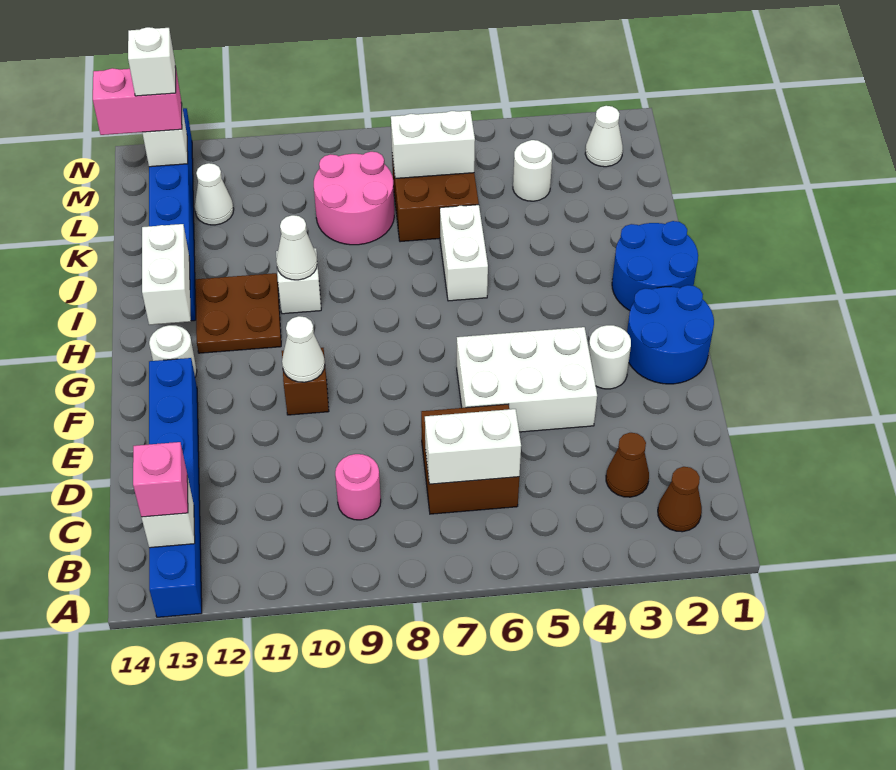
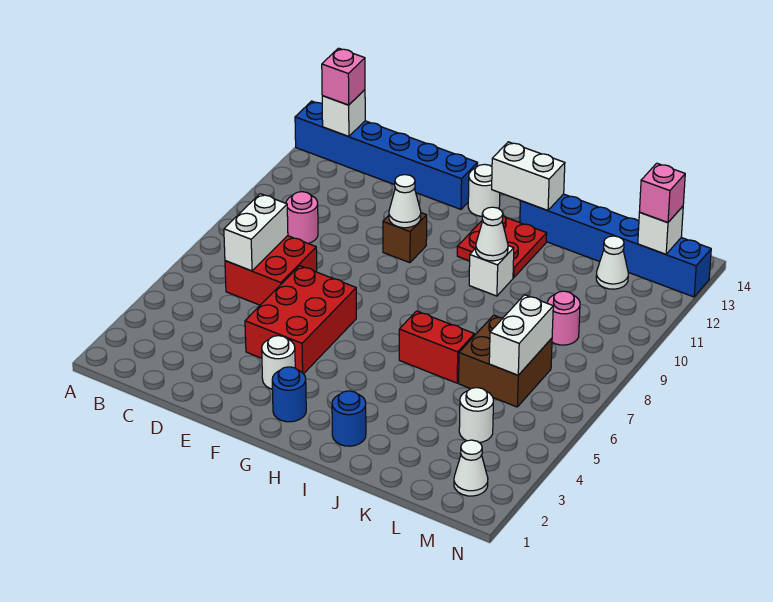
brown cone B2 level 1 -> none
brown cone C3 level 1 -> none
brown brick C6:D7 level 1 -> red brick C6:D7 level 1
white brick E4:F6 level 1 -> red brick E4:F6 level 1
blue round brick F1:G2 level 1 -> blue round brick G2 level 1
blue round brick H1:I2 level 1 -> blue round brick I2 level 1
brown plate H11:I12 level 1 -> red plate H11:I12 level 1
white brick I6:J6 level 1 -> red brick I6:J6 level 1
pink round brick K8:L9 level 1 -> pink round brick L9 level 1
pink brick M13:M14 level 3 -> pink brick M13 level 3
white brick M13 level 4 -> none

